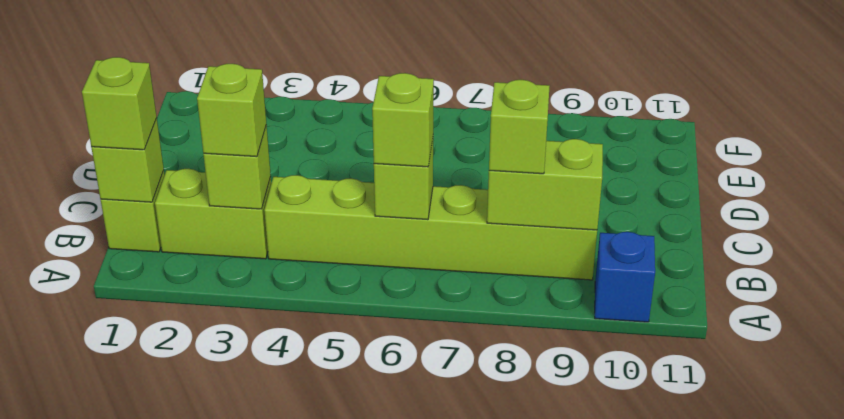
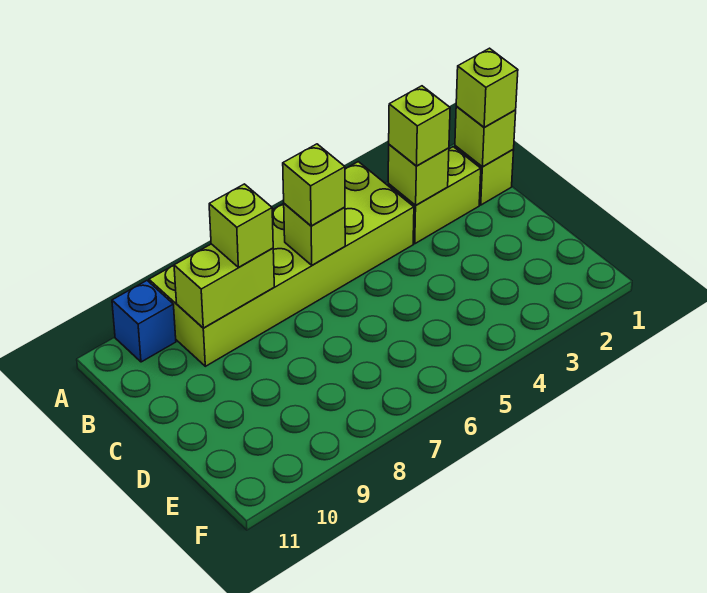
lime brick B4:B9 level 1 -> lime brick A4:B9 level 1

